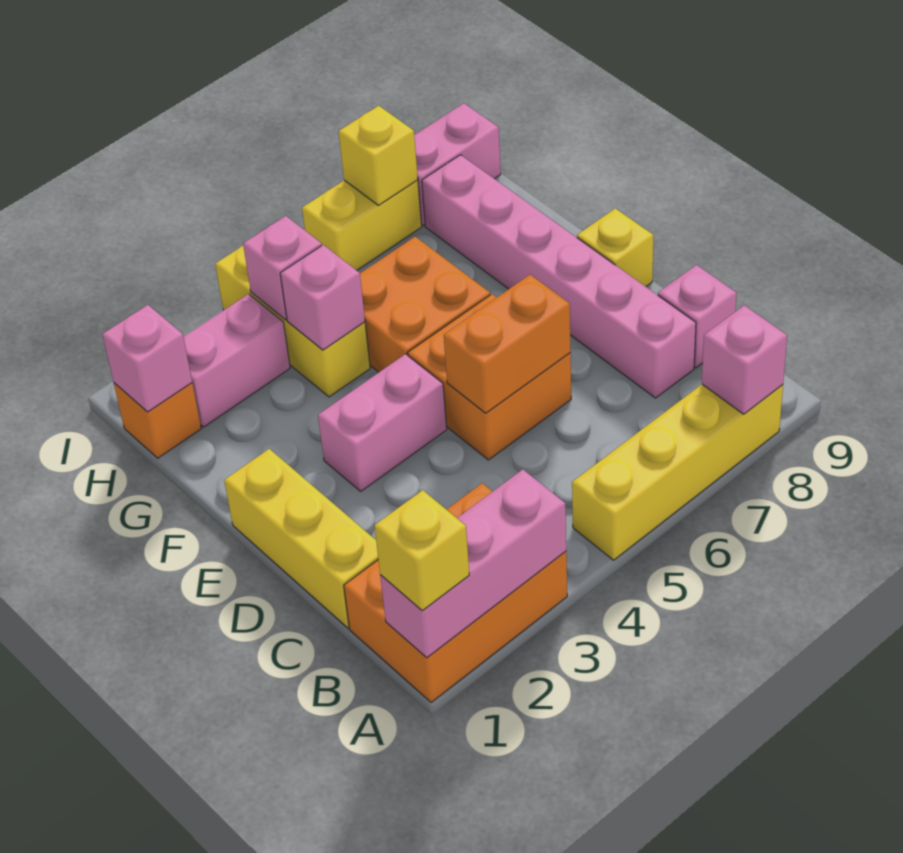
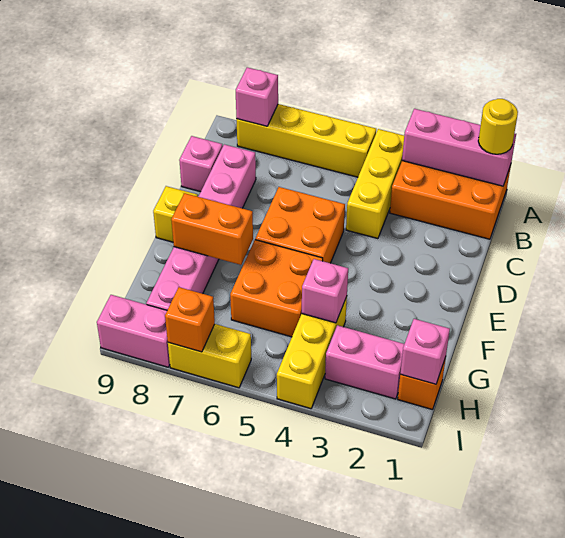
yellow brick A1 level 3 -> yellow round brick A1 level 3
yellow brick C1:E1 level 1 -> yellow brick A4:C4 level 1
orange brick D5:D6 level 2 -> orange brick F7:F8 level 2
pink brick E3:E4 level 1 -> none
pink brick H4 level 2 -> none
yellow brick I7 level 2 -> orange brick I7 level 2

